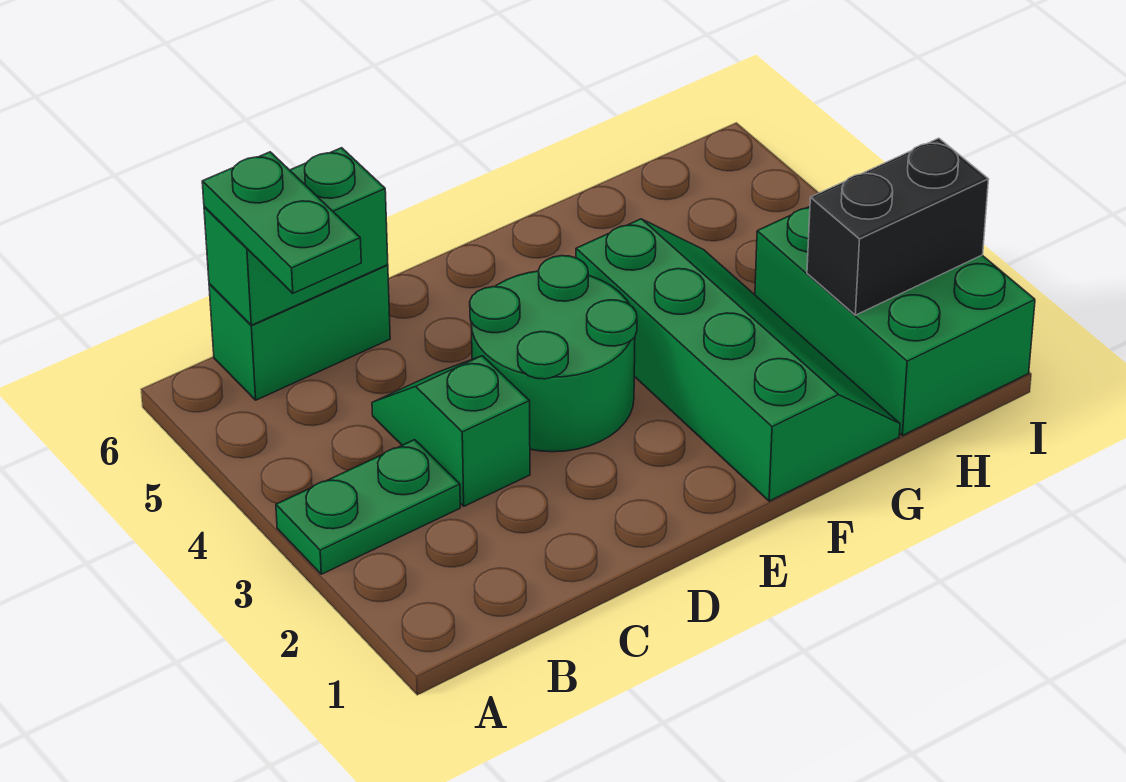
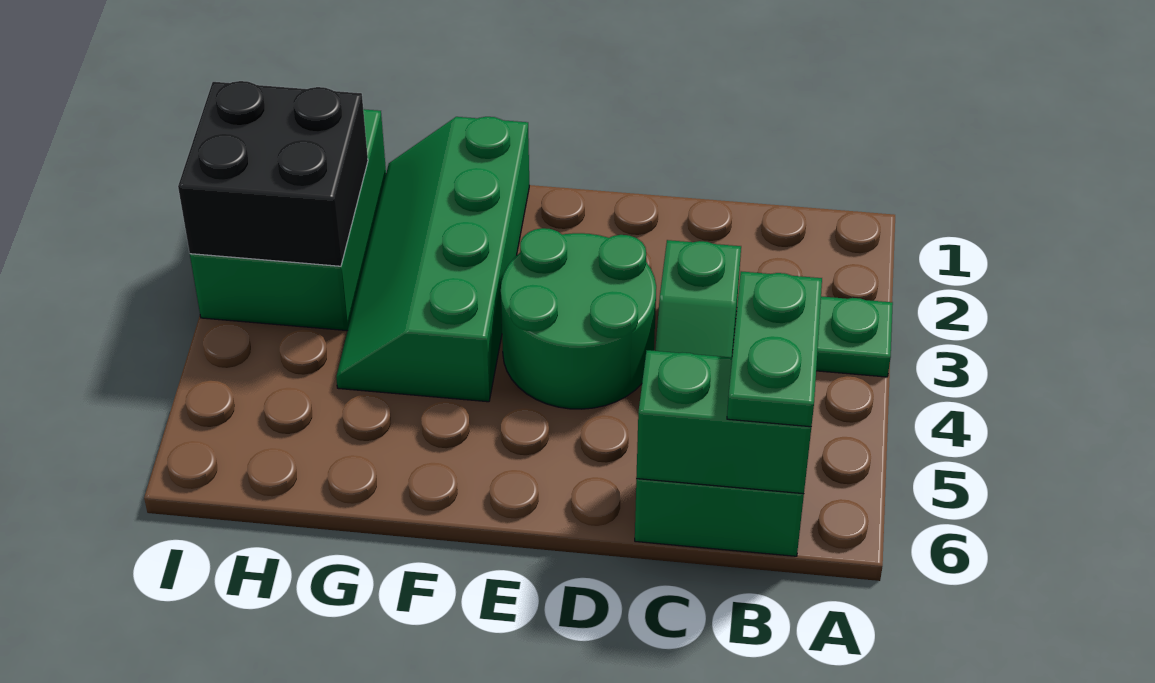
black brick H2:I2 level 2 -> black brick H2:I3 level 2

